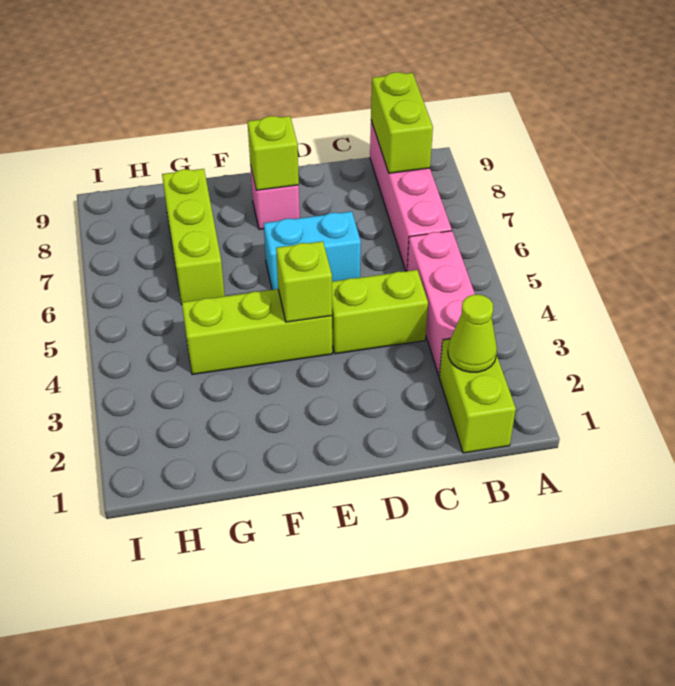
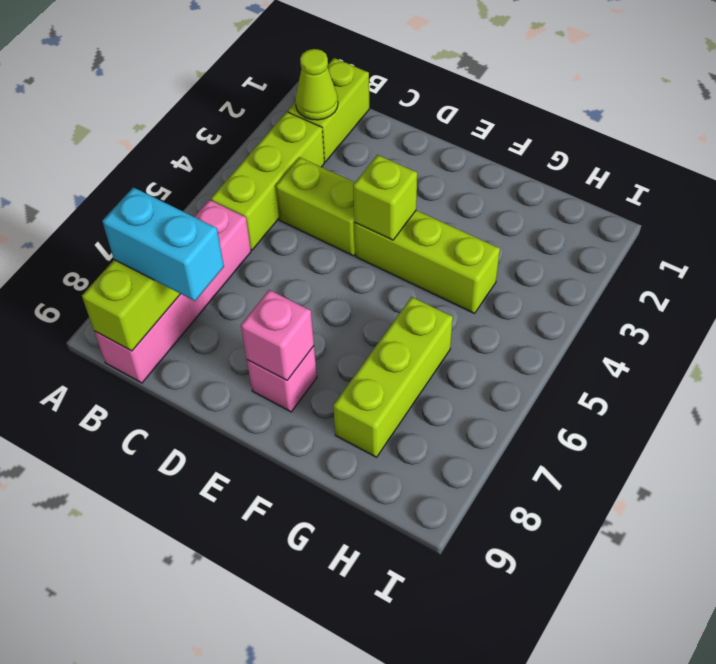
pink brick B3:B5 level 1 -> lime brick B3:B5 level 1
cyan brick D6:E6 level 1 -> cyan brick B8:C8 level 3
lime brick E8 level 2 -> pink brick E8 level 2

